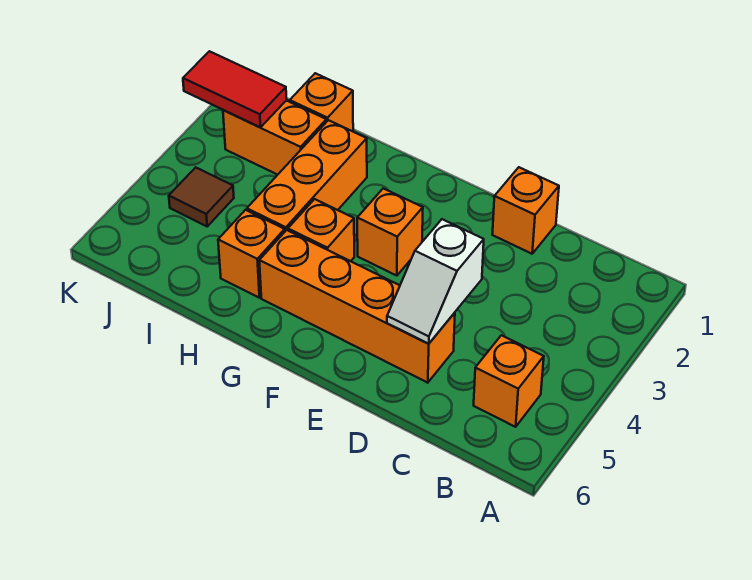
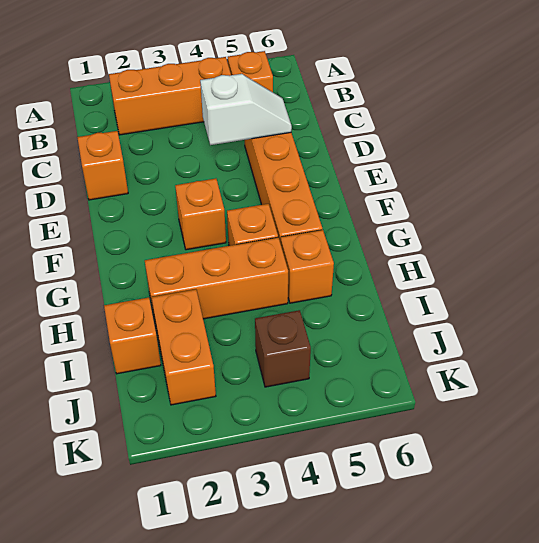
none -> orange brick B2:B4 level 1
red tile J2:K2 level 2 -> none
brown tile J4 level 1 -> brown brick J4 level 1

